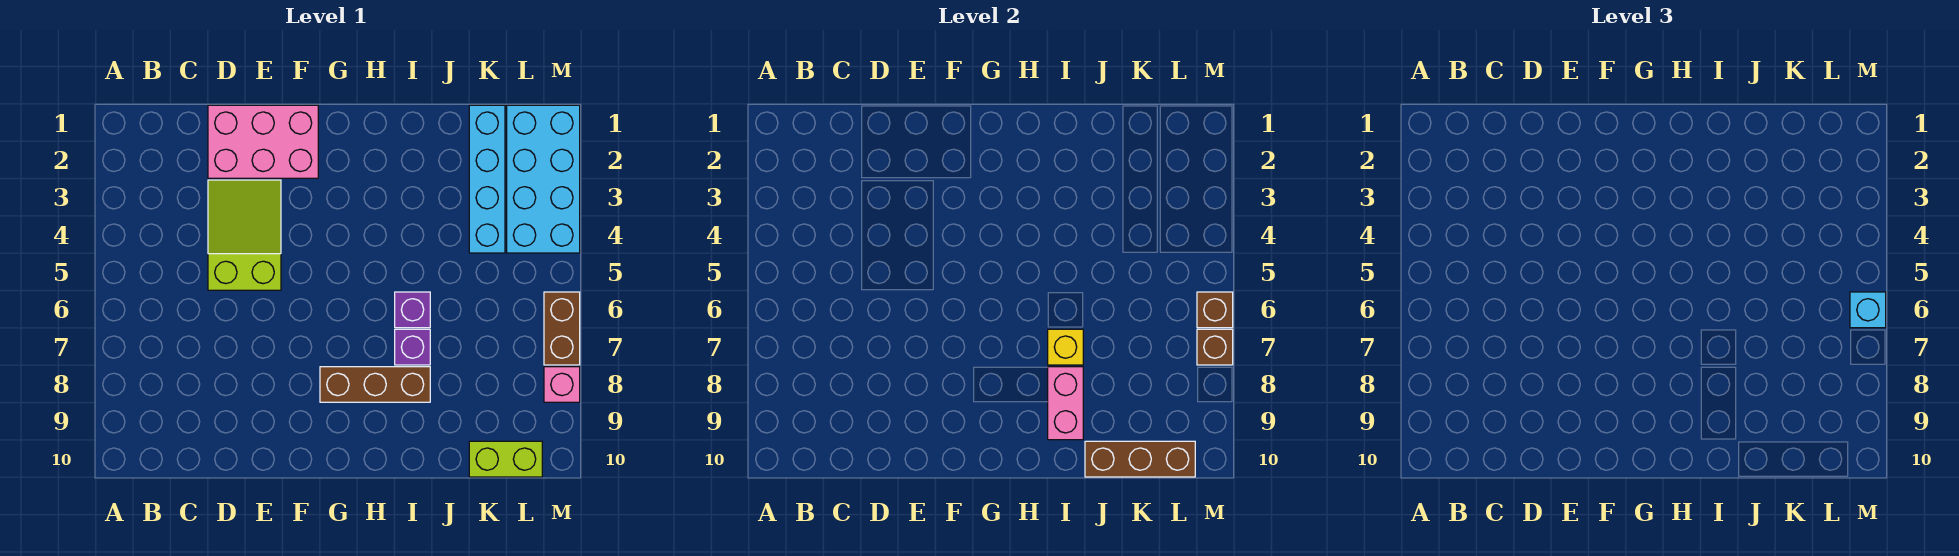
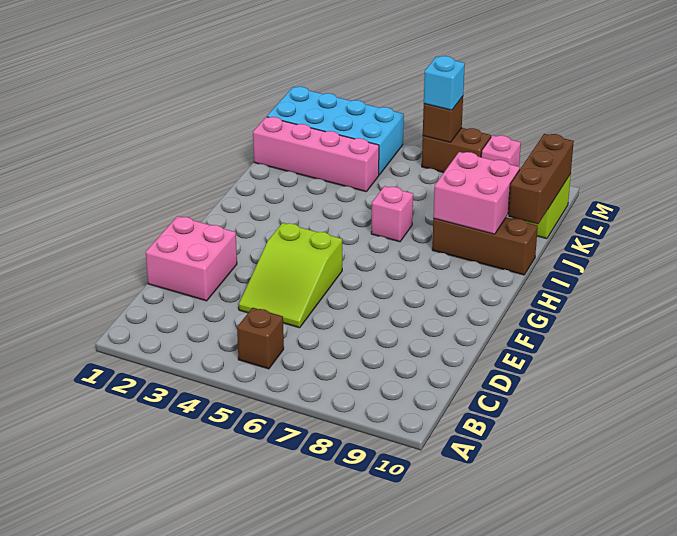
pink brick D1:F2 level 1 -> pink brick D1:E2 level 1
lime slope D3:E5 level 1 top 5 -> lime slope D4:F5 level 1 top F
brown brick G8:I8 level 1 -> brown brick I8:I10 level 1
purple brick I6 level 1 -> pink brick I6 level 1
purple brick I7 level 1 -> none
yellow brick I7 level 2 -> none
pink brick I8:I9 level 2 -> pink brick I8:J9 level 2
cyan brick K1:K4 level 1 -> pink brick K1:K4 level 1
brown brick M7 level 2 -> brown brick B5 level 1

